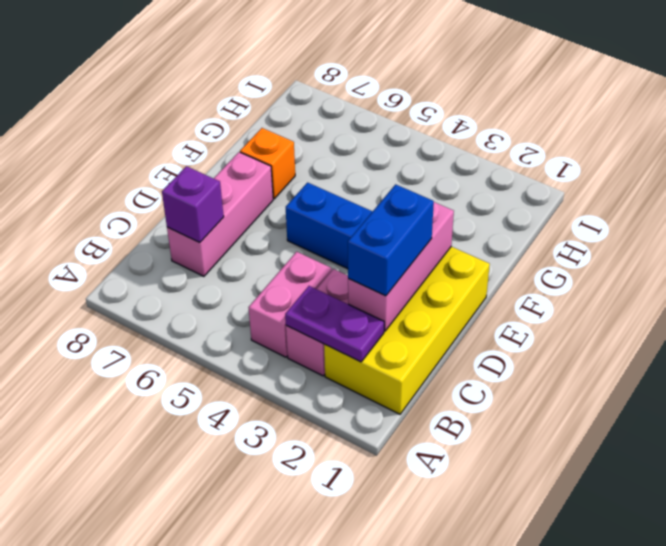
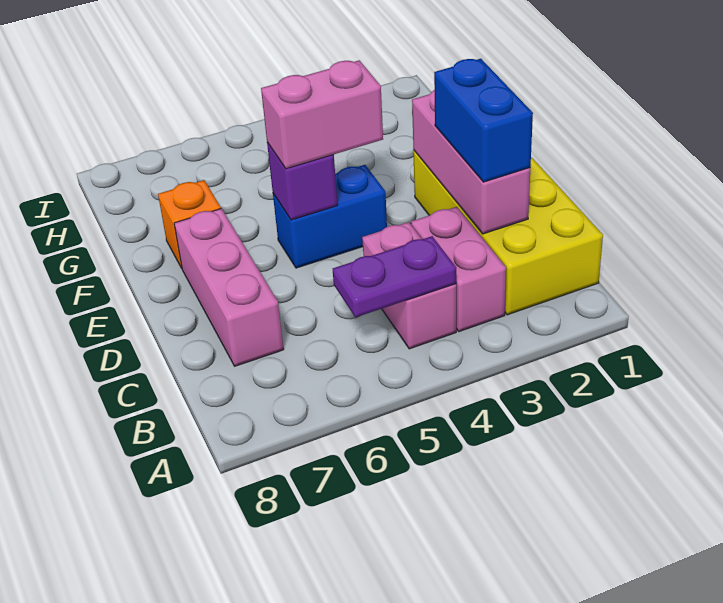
purple plate B2:B3 level 2 -> purple plate B4:B5 level 2
purple brick C7 level 2 -> purple brick E5 level 2
none -> pink brick E4:E5 level 3

